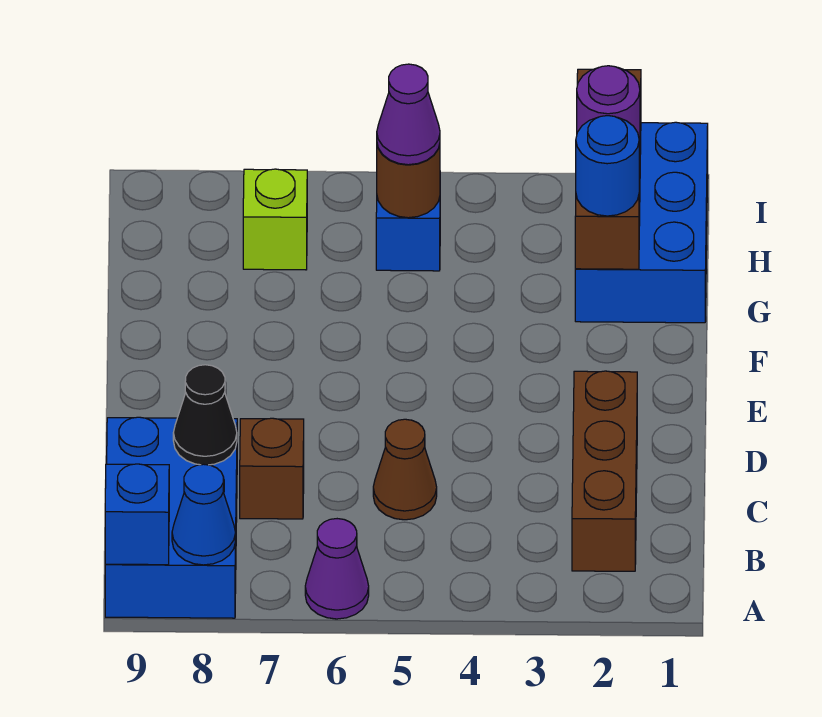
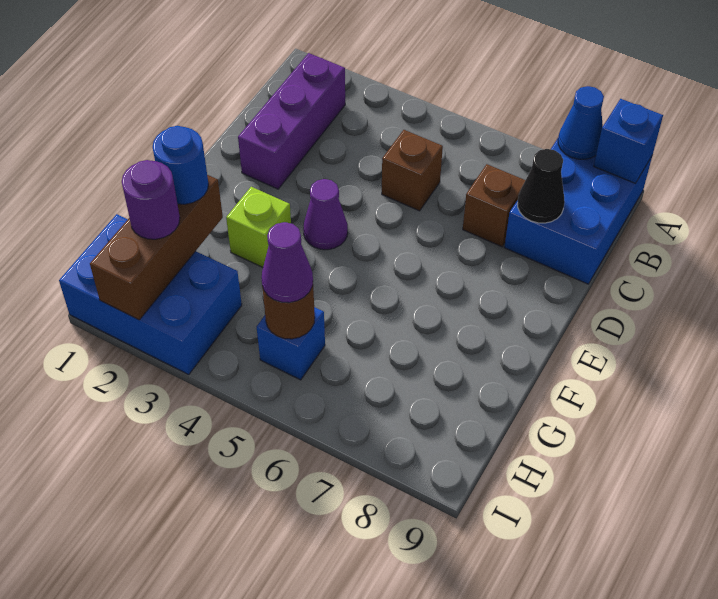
purple cone A6 level 1 -> purple cone E4 level 1
brown brick B2:D2 level 1 -> purple brick B2:D2 level 1
brown cone C5 level 1 -> brown brick C5 level 1
blue brick G1:I2 level 1 -> blue brick H1:I3 level 1
lime brick H7 level 1 -> lime brick F3 level 1

